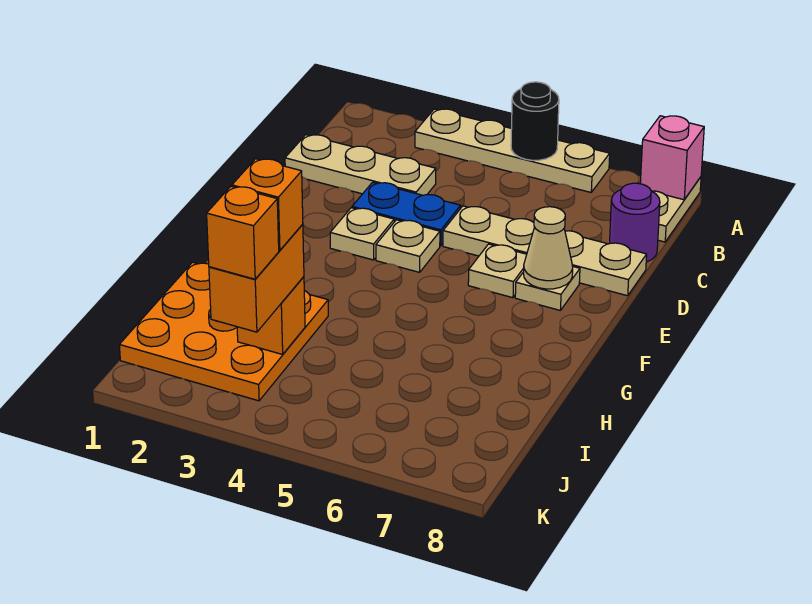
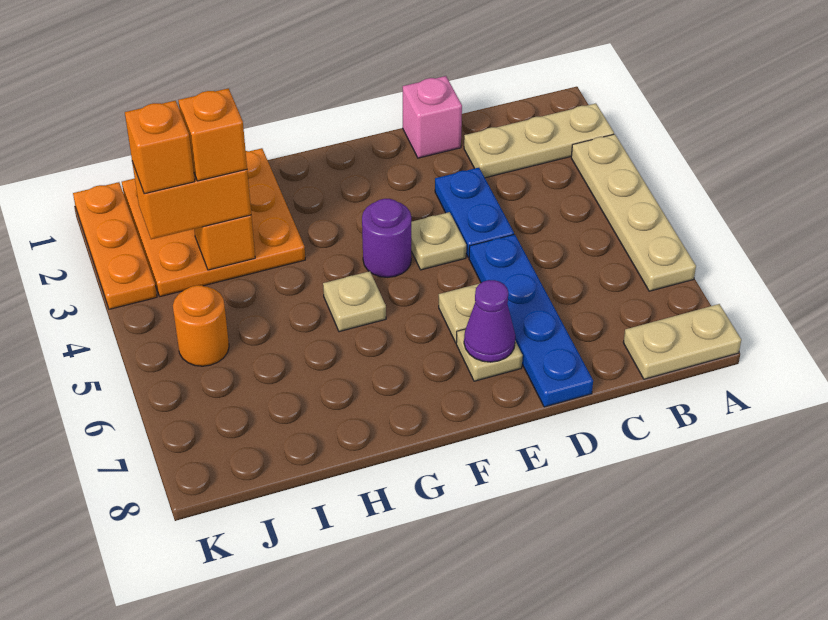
black round brick A5 level 2 -> none
pink brick A8 level 2 -> pink brick D1 level 1
tan plate C1:C3 level 1 -> tan plate A2:C2 level 1
purple round brick C8 level 1 -> purple round brick F4 level 1
tan plate D5:D8 level 1 -> blue plate D5:D8 level 1
tan plate E3 level 1 -> tan plate G5 level 1
tan cone E7 level 2 -> purple cone E7 level 2
none -> orange round brick J5 level 1
none -> orange plate K1:K3 level 1

